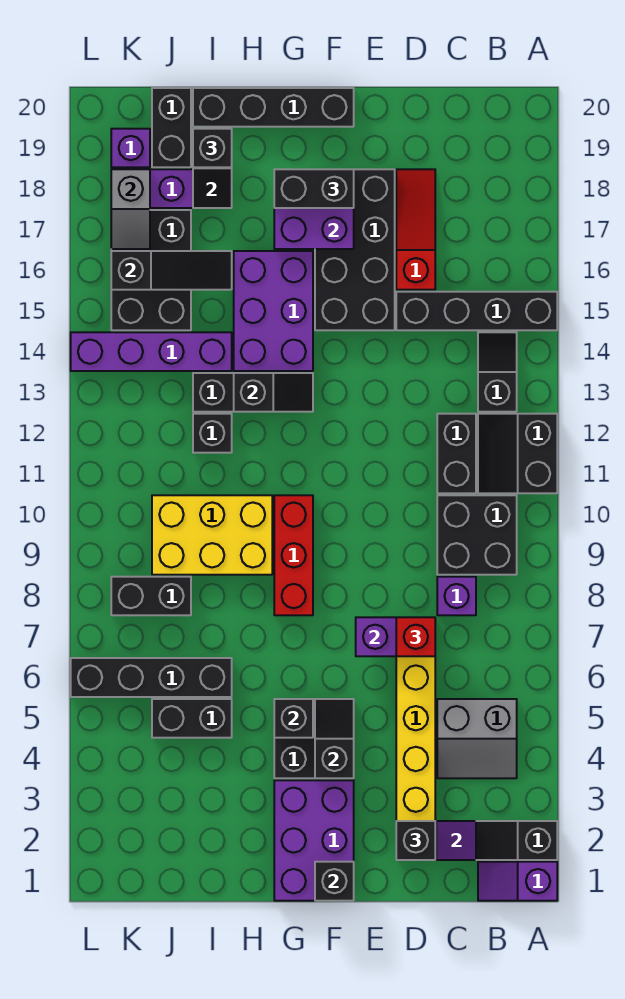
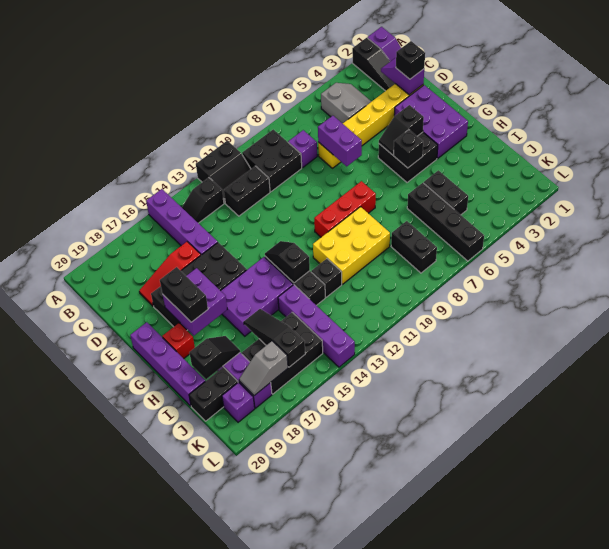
black brick A15:D15 level 1 -> purple brick A15:D15 level 1
red brick D7 level 3 -> red brick G19 level 1
purple brick F1:G3 level 1 -> purple brick E2:G3 level 1
black brick F1 level 2 -> none
black brick F20:I20 level 1 -> purple brick F20:I20 level 1
yellow brick H9:J10 level 1 -> yellow brick H9:I11 level 1
black brick I19 level 3 -> none
grey slope K17:K18 level 2 top 18 -> grey slope K17:K18 level 2 top 17

